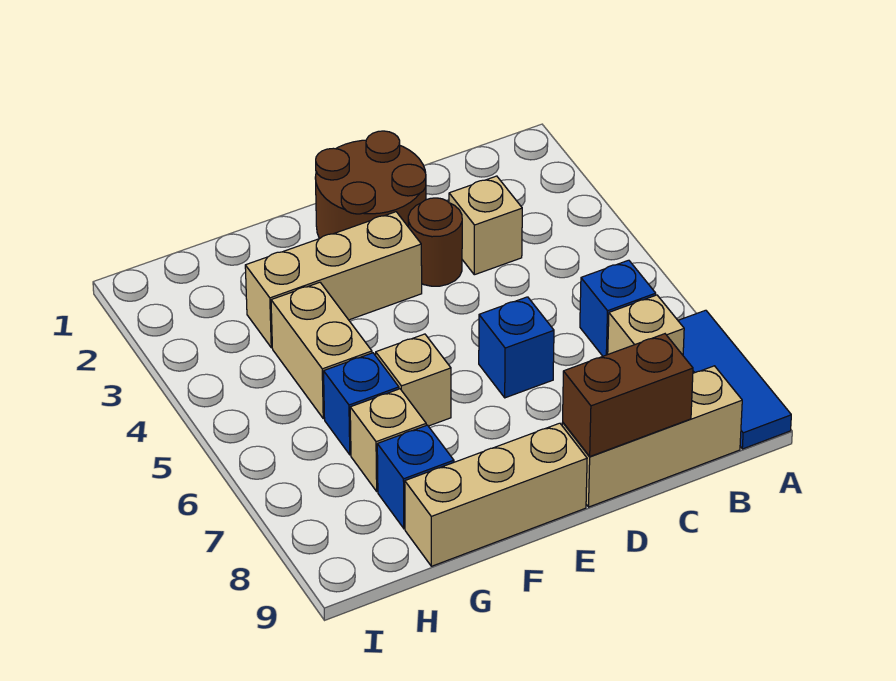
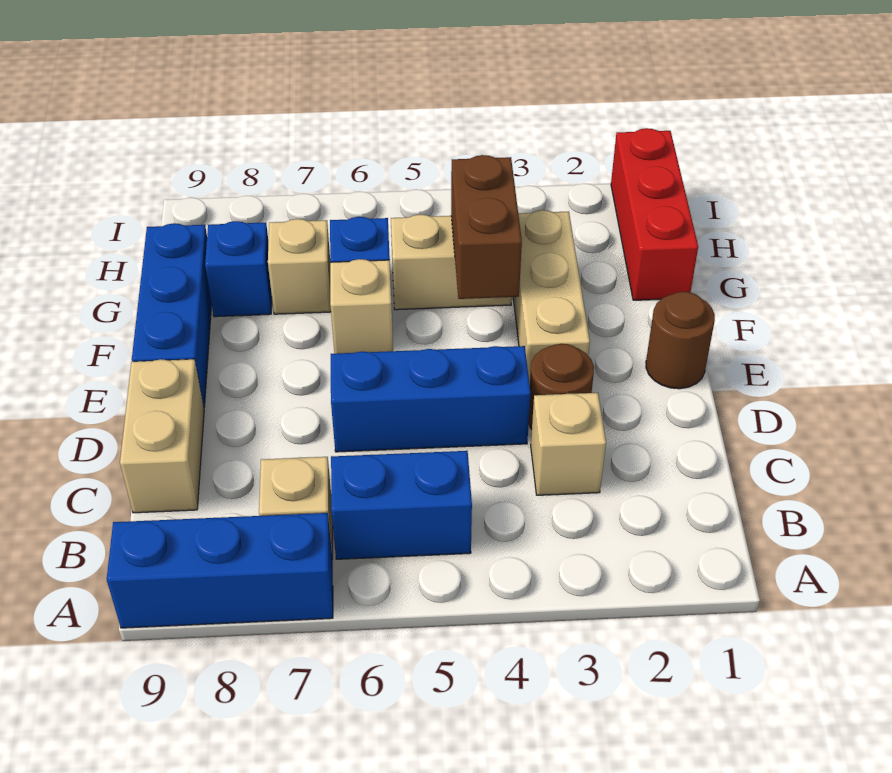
blue tile A7:A9 level 1 -> blue brick A7:A9 level 1
blue brick B6 level 1 -> blue brick B5:B6 level 1
tan brick B9:D9 level 1 -> tan brick C9:D9 level 1
brown brick C9:D9 level 2 -> brown brick F4:G4 level 2
brown round brick D1:E2 level 1 -> brown round brick E1 level 1
blue brick D6 level 1 -> blue brick D4:D6 level 1
tan brick E9:G9 level 1 -> blue brick E9:G9 level 1
none -> red brick G1:I1 level 1

